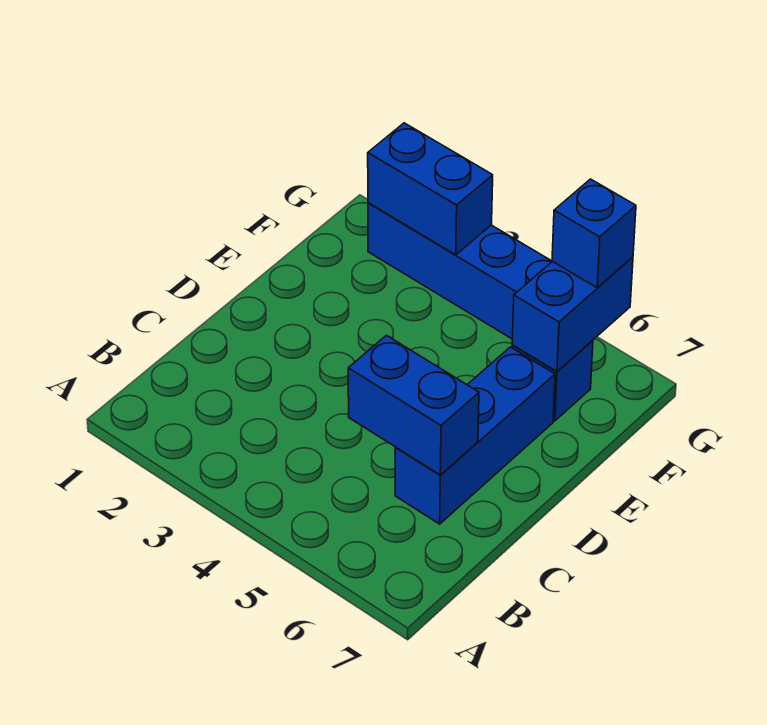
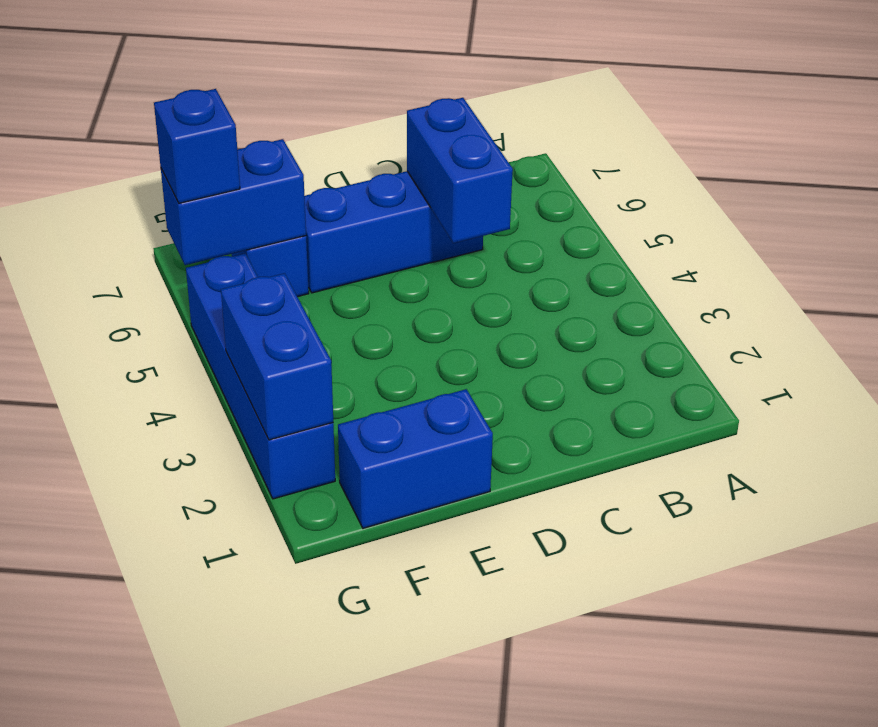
none -> blue brick E1:F1 level 1

